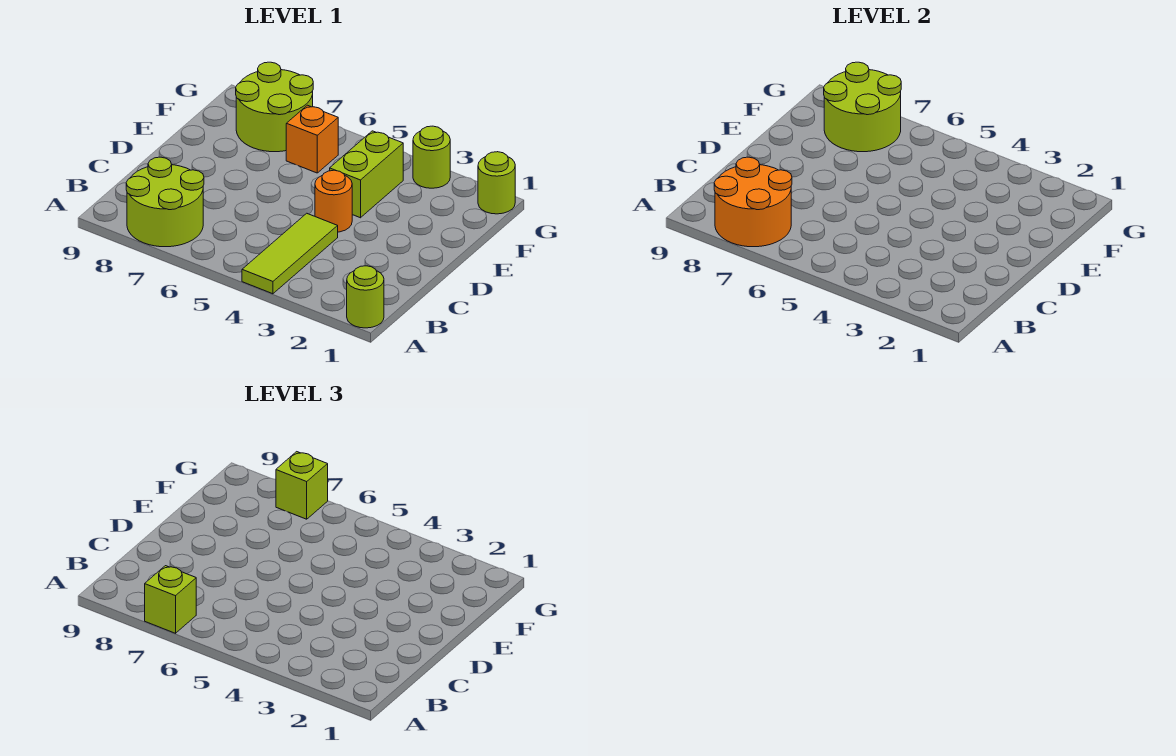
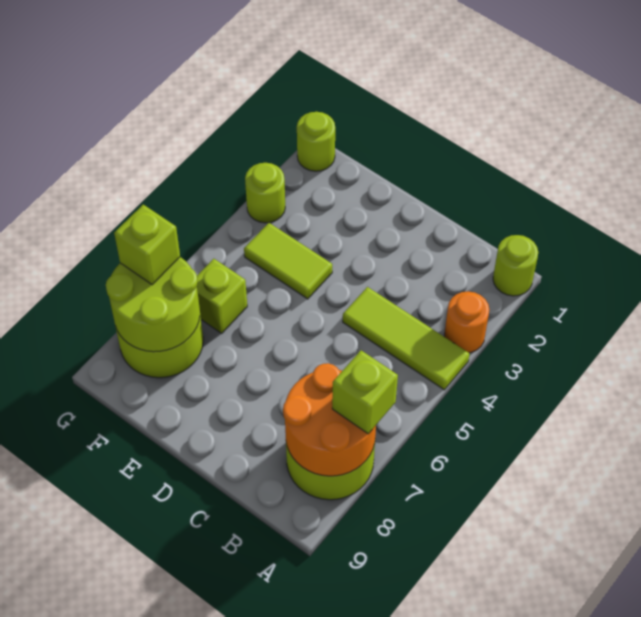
orange round brick D4 level 1 -> orange round brick A3 level 1
lime brick E4:F4 level 1 -> lime tile E4:F4 level 1
orange brick F6 level 1 -> lime brick F6 level 1

